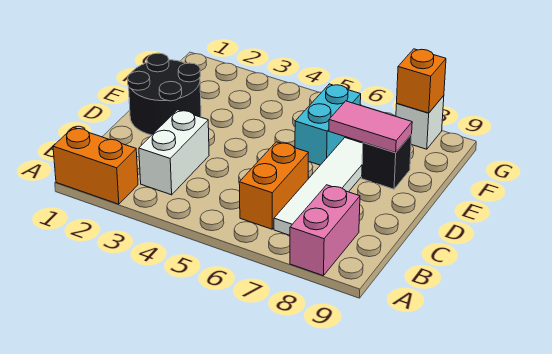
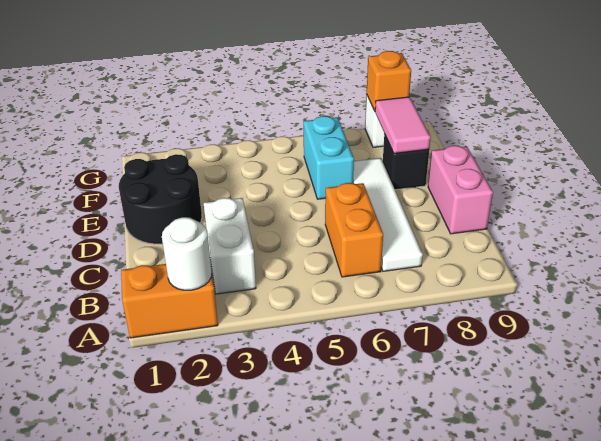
none -> white round brick A2 level 2
pink brick A8:B8 level 1 -> pink brick C9:D9 level 1
pink tile E7:E8 level 2 -> pink tile E8:F8 level 2

